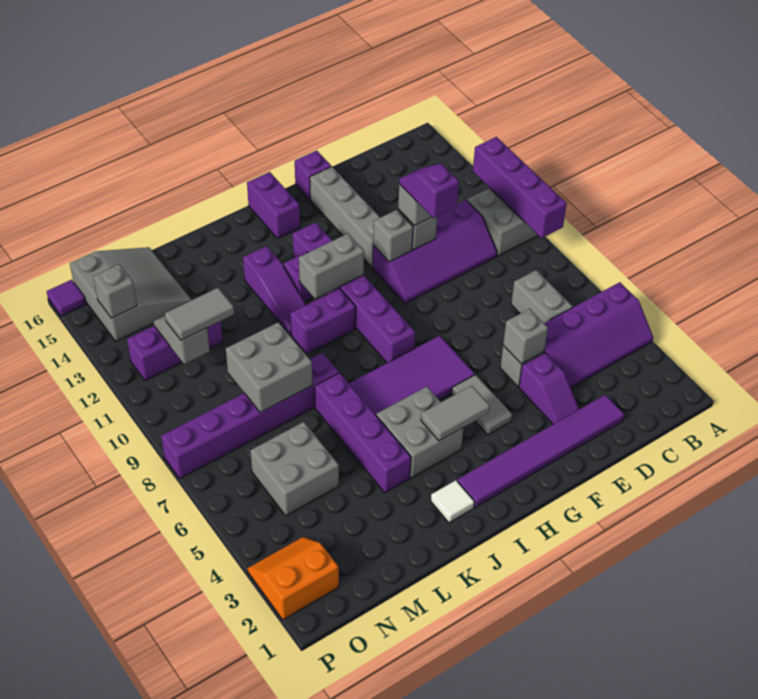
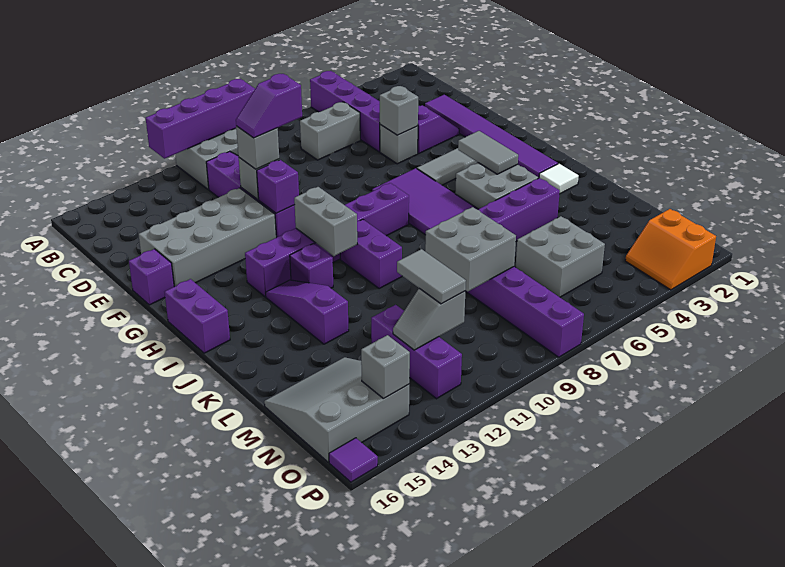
grey brick F11 level 2 -> purple brick F11 level 2
grey brick F12:F15 level 1 -> grey brick E12:F15 level 1
purple brick H15:H16 level 1 -> purple brick H16:I16 level 1
purple slope J11:J13 level 1 top 13 -> purple slope I13:K13 level 1 top K

